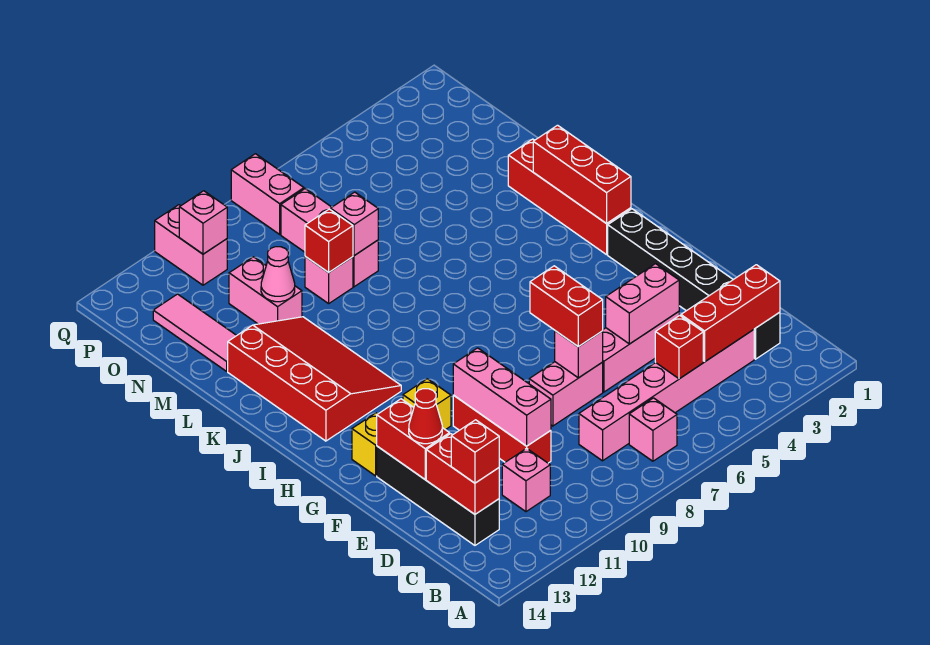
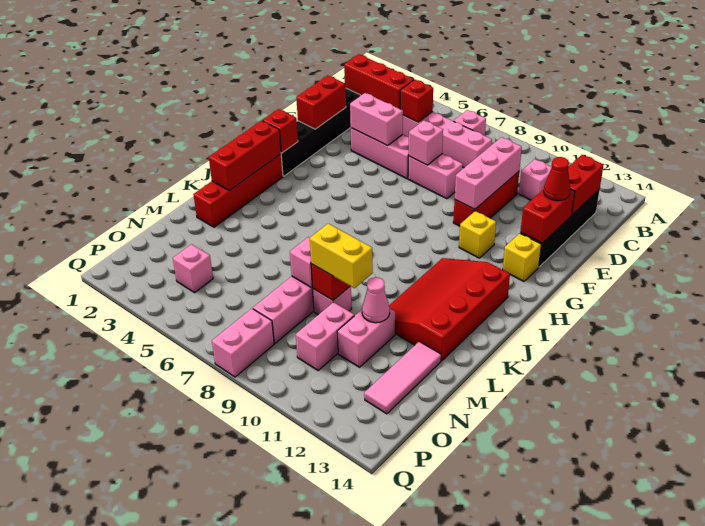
red brick C13 level 3 -> red brick H2 level 2
red brick E7:F7 level 3 -> red brick E2:F2 level 2
none -> yellow brick M9:M10 level 3
pink brick P11:Q11 level 1 -> pink brick N10:O10 level 1
pink brick P11 level 2 -> pink brick O4 level 1

